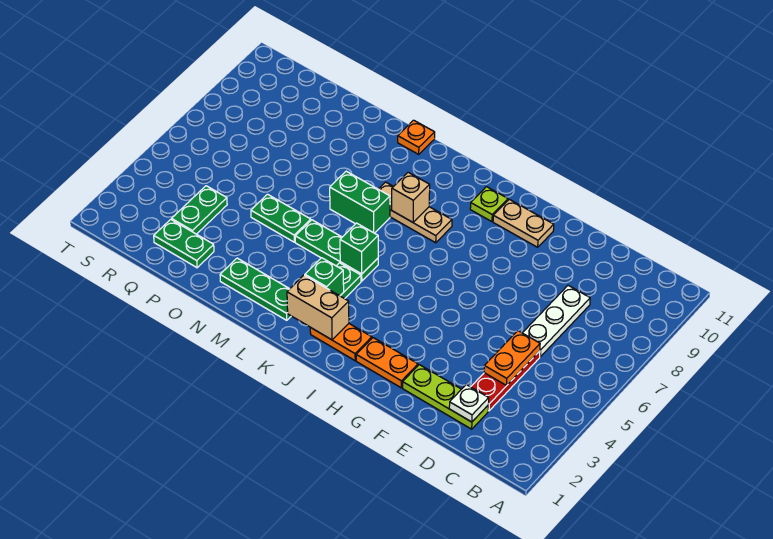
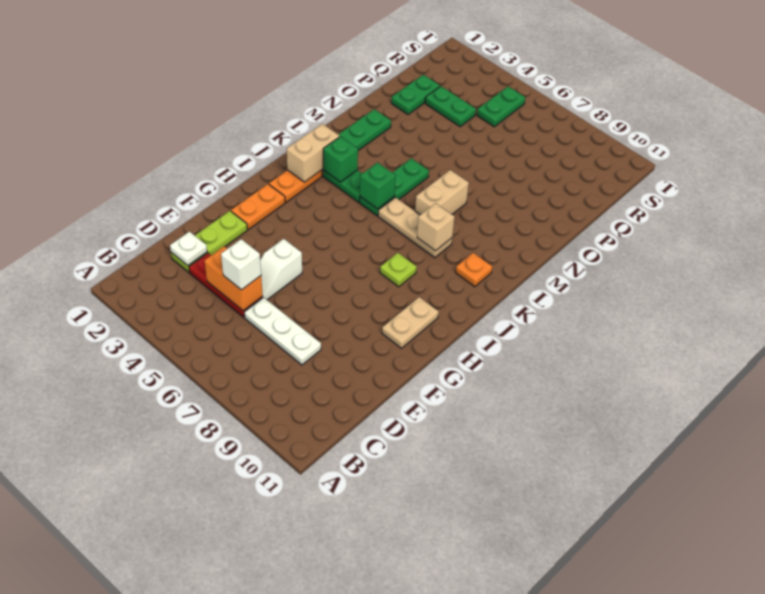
orange plate D4:D5 level 2 -> orange brick D4:D5 level 2
none -> white brick D5 level 3
none -> white slope E5:F5 level 1 top F
lime plate I10 level 1 -> lime plate I8 level 1
tan plate J8:L8 level 1 -> tan plate K6:K8 level 1
green brick L7:M7 level 1 -> tan brick L7:M7 level 1
orange plate M11 level 1 -> orange plate K10 level 1
green plate N5:O5 level 1 -> green plate R5:S5 level 1

